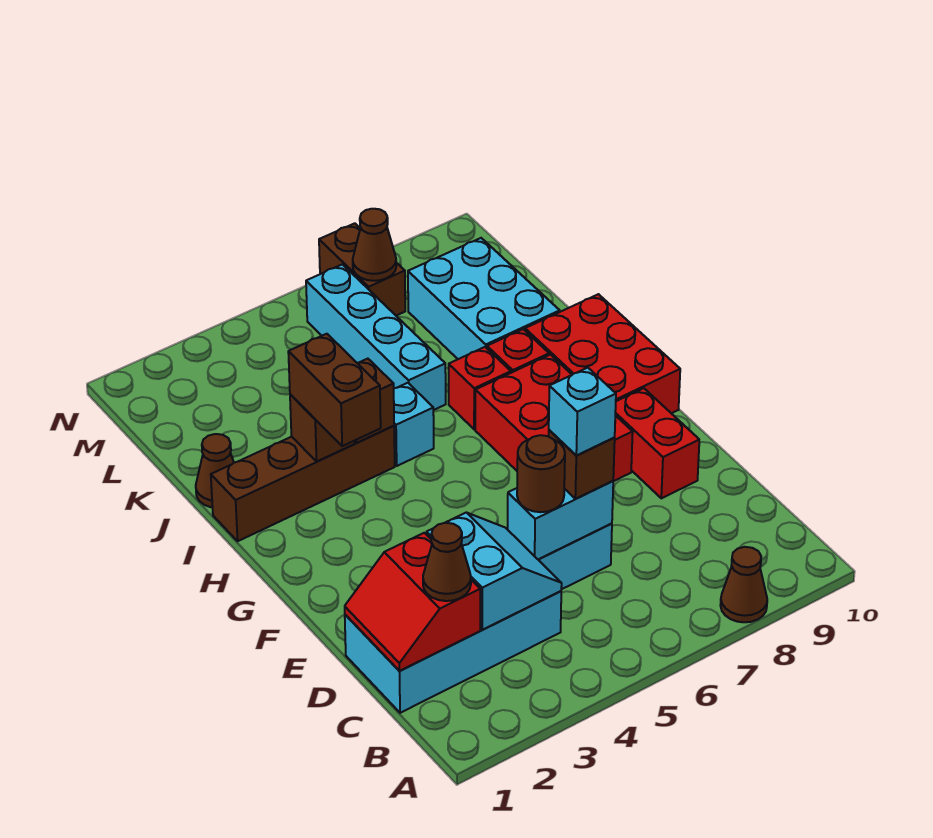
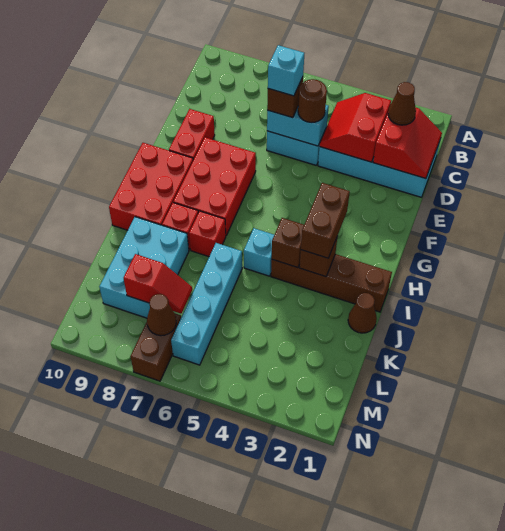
brown cone A8 level 1 -> none
cyan slope C3:D4 level 2 top 3 -> red slope C3:D4 level 2 top 3
none -> red slope L7:L8 level 2 top 8

